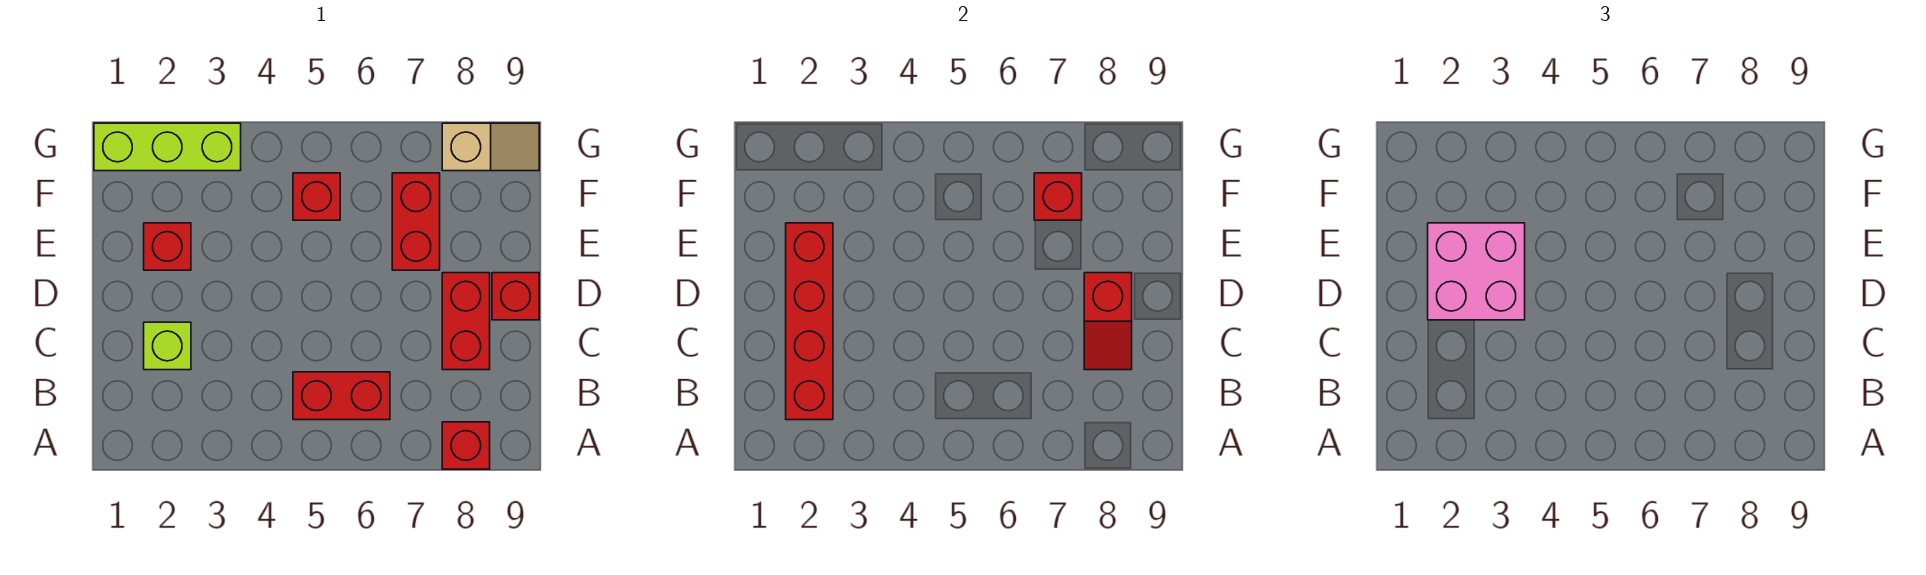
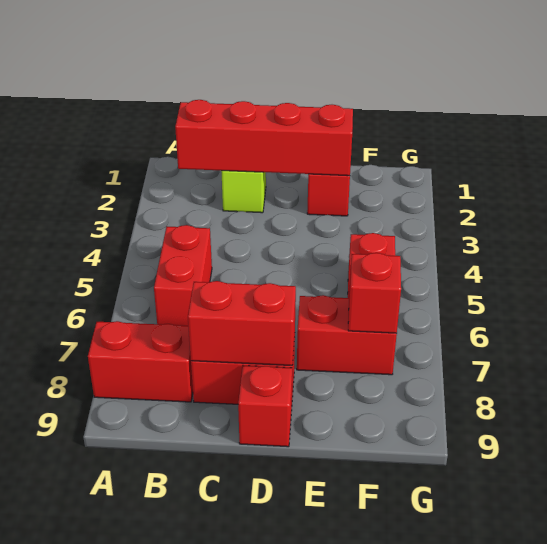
red brick A8 level 1 -> red brick A8:B8 level 1
red slope C8:D8 level 2 top D -> red brick C8:D8 level 2
pink brick D2:E3 level 3 -> none
lime brick G1:G3 level 1 -> none
tan slope G8:G9 level 1 top 8 -> none

